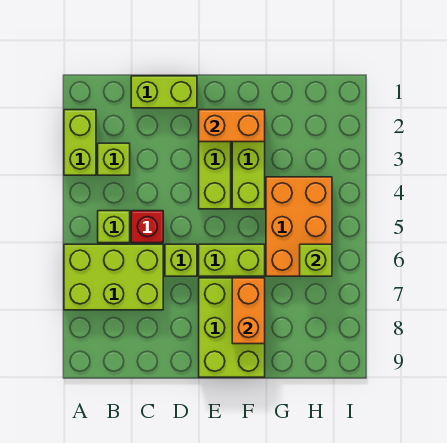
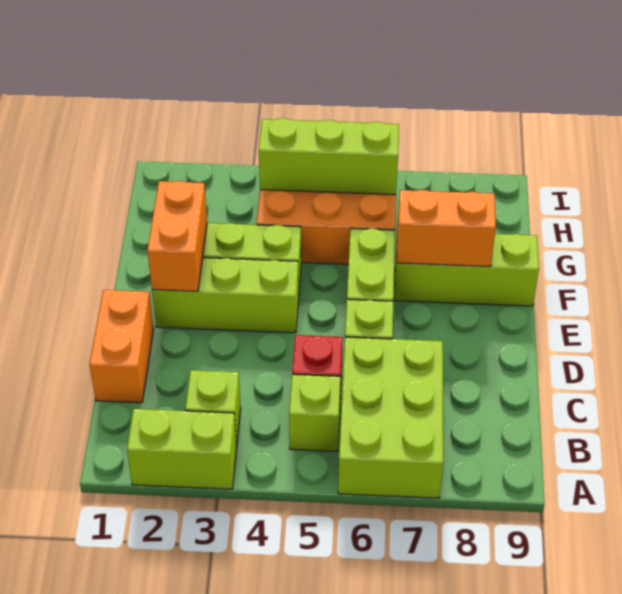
lime brick C1:D1 level 1 -> orange brick C1:D1 level 1
lime brick E7:F9 level 1 -> lime brick F7:F9 level 1
lime brick H6 level 2 -> lime brick H4:H6 level 2

